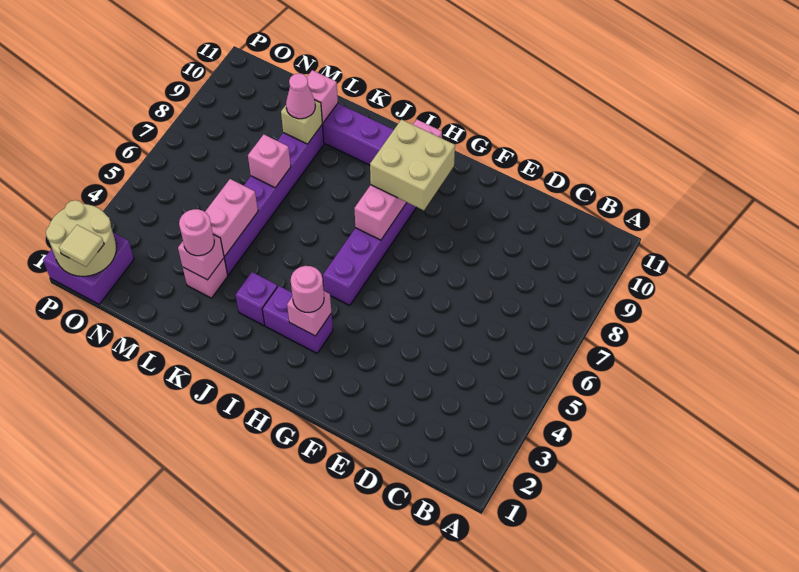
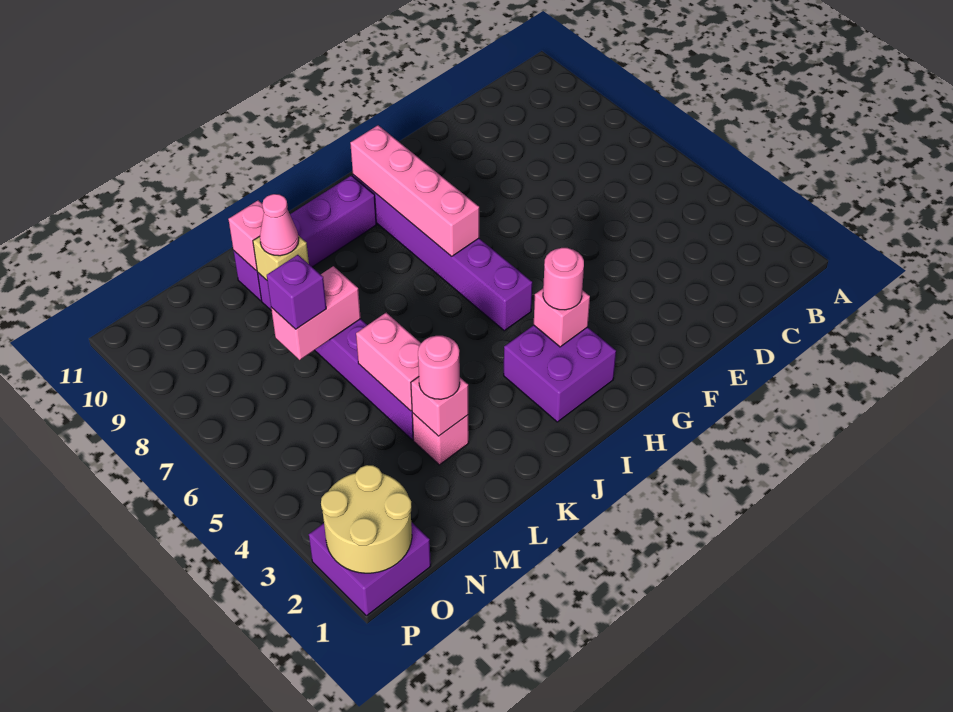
tan brick G8:H9 level 3 -> none
purple brick H3:I3 level 1 -> purple brick H2:I3 level 1
purple brick J3 level 1 -> purple brick M7 level 3
pink brick L7 level 2 -> pink brick L7:M7 level 2
tan tile O1 level 3 -> none

